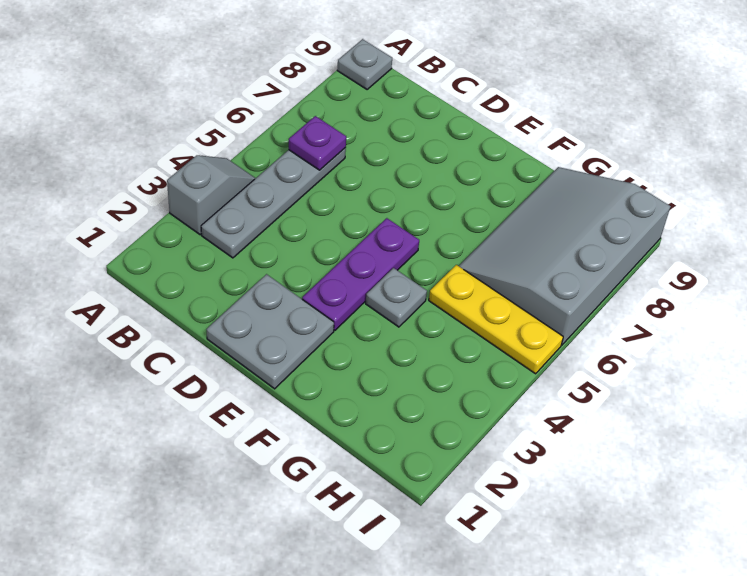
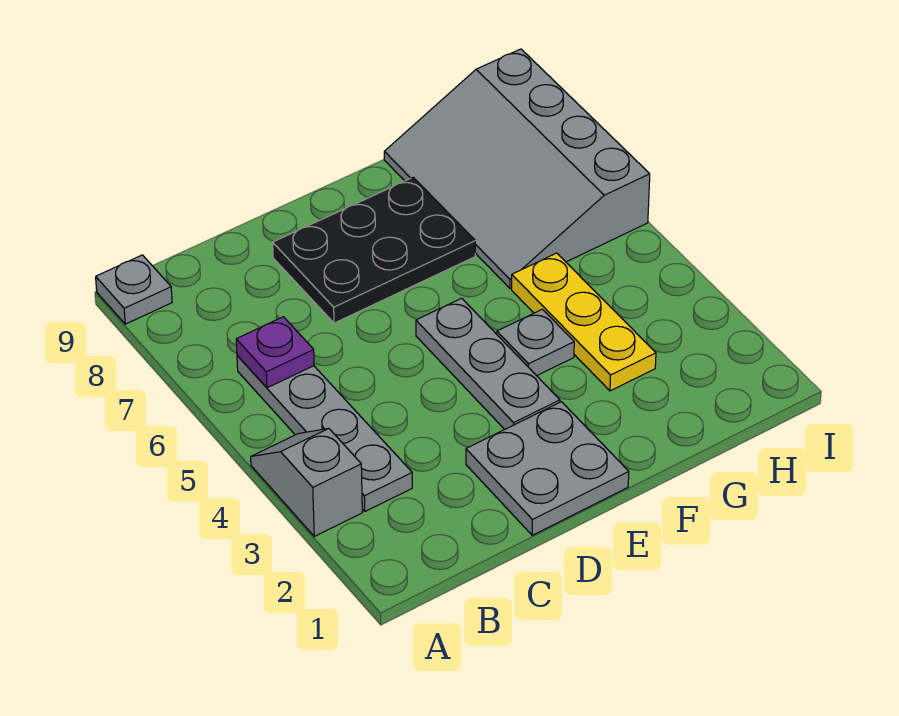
none -> black plate D7:F8 level 1
purple plate E3:E5 level 1 -> grey plate E3:E5 level 1
yellow plate G5:I5 level 1 -> yellow plate G3:G5 level 1

